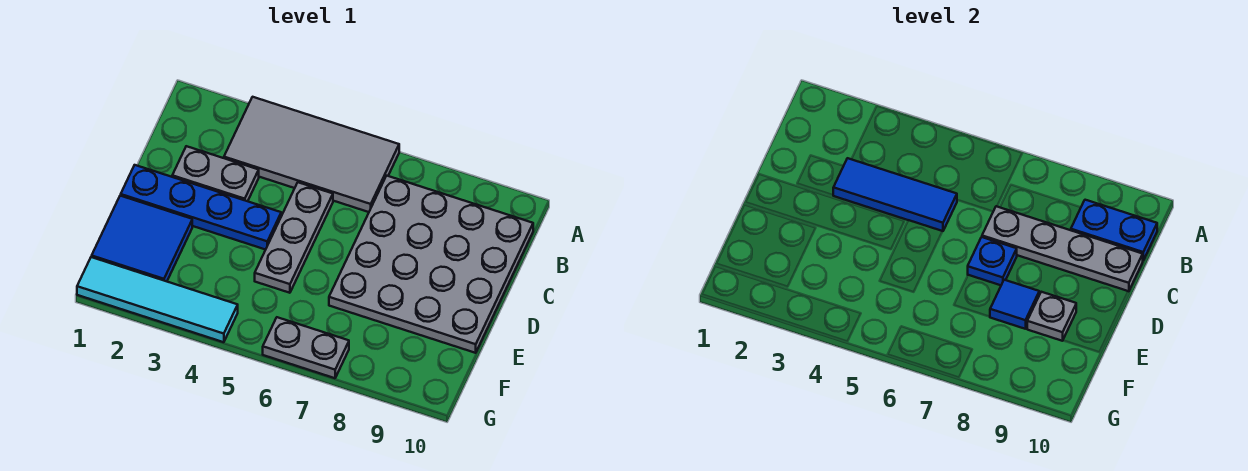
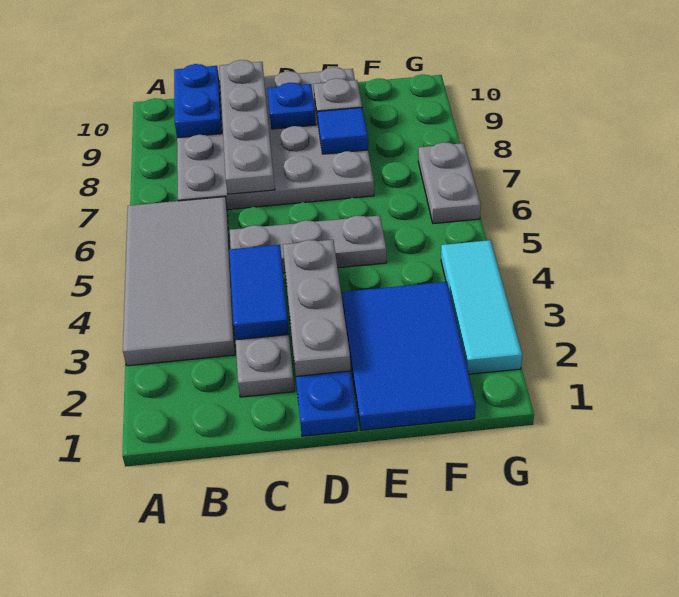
blue tile C3:C5 level 2 -> blue tile C3:C4 level 2
none -> grey plate D2:D4 level 2
blue plate D7 level 2 -> blue plate D9 level 2
blue tile E1:F2 level 1 -> blue tile E1:F3 level 1
cyan tile G1:G4 level 1 -> cyan tile G2:G4 level 1

